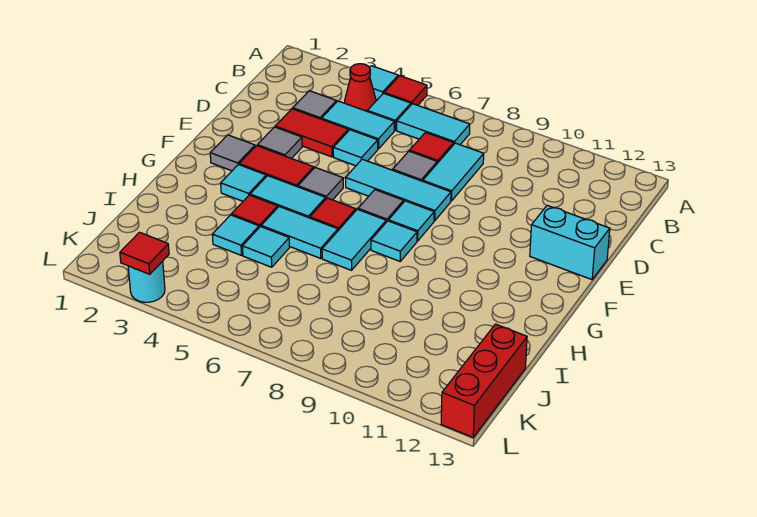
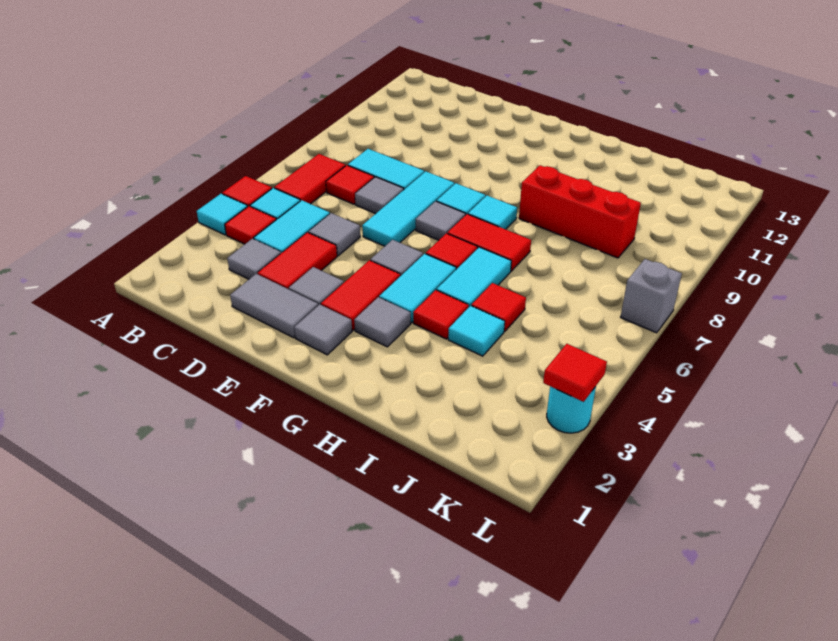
red cone B4 level 1 -> red tile B4 level 1
cyan tile B6:B7 level 1 -> red tile B6:B7 level 1
none -> grey tile D2:E2 level 1
cyan tile D5 level 1 -> grey tile D5 level 1
cyan brick E12:E13 level 1 -> none
cyan tile G3 level 1 -> grey tile G3 level 1
cyan tile G7:H7 level 1 -> red tile G7:H7 level 1
cyan tile I5 level 1 -> red tile I5 level 1
red brick J13:L13 level 1 -> red brick H9:J9 level 1
none -> grey brick L7 level 1

